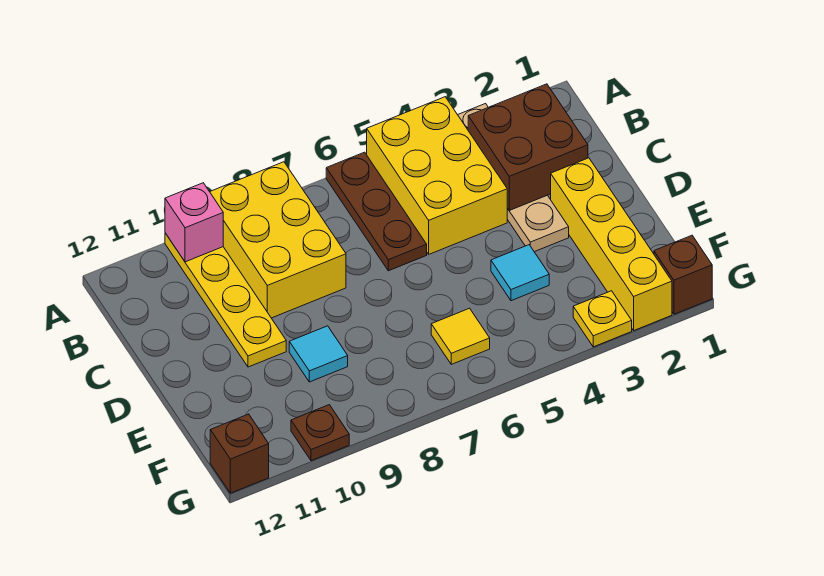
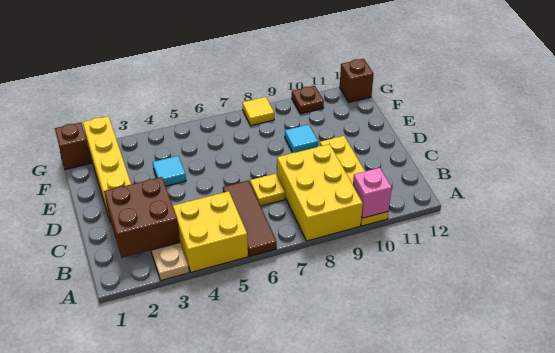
yellow brick A4:C5 level 1 -> yellow brick A4:B5 level 1
brown plate A6:C6 level 1 -> brown tile A6:C6 level 1
yellow tile F6 level 1 -> yellow tile G8 level 1
yellow plate G3 level 1 -> yellow plate C7 level 1

